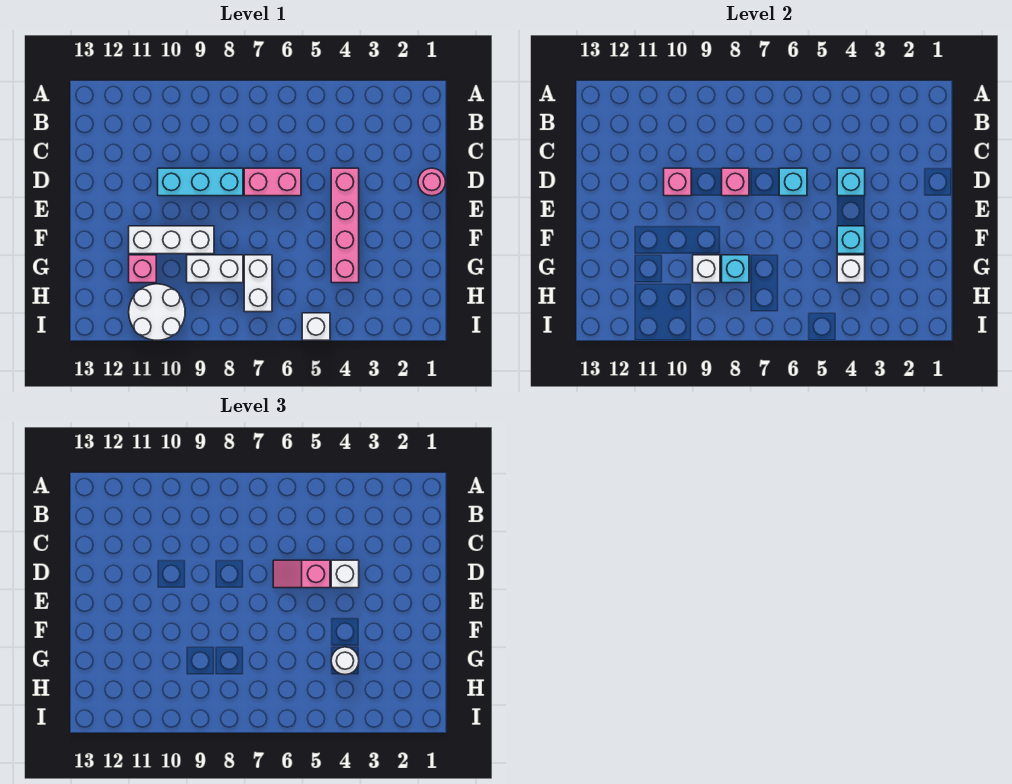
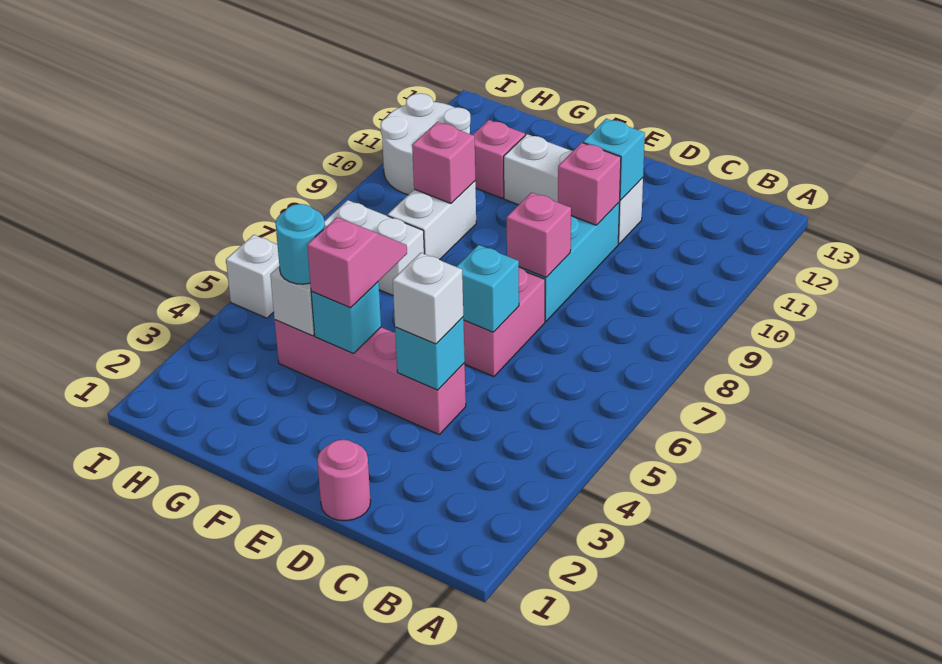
pink slope D5:D6 level 3 top 5 -> pink slope F4:F5 level 3 top 4
white brick F9:F11 level 1 -> white brick D11:F11 level 1
white round brick G4 level 3 -> cyan round brick G4 level 3
cyan brick G8 level 2 -> cyan brick D11 level 2
white brick G9 level 2 -> pink brick G9 level 2

